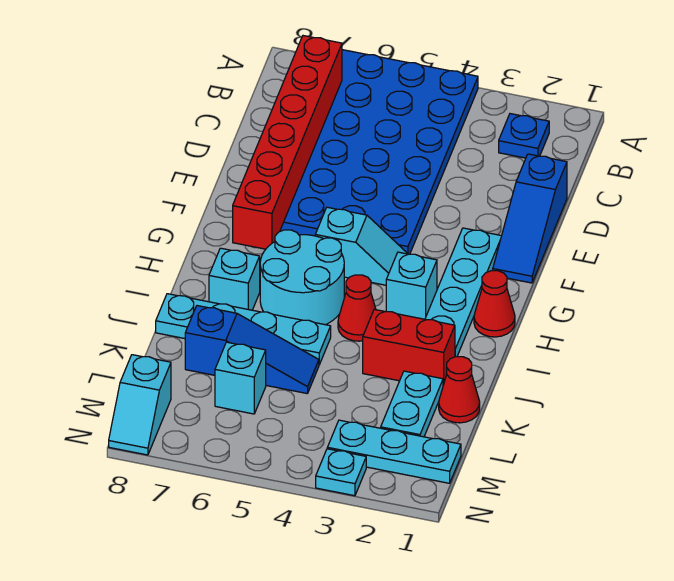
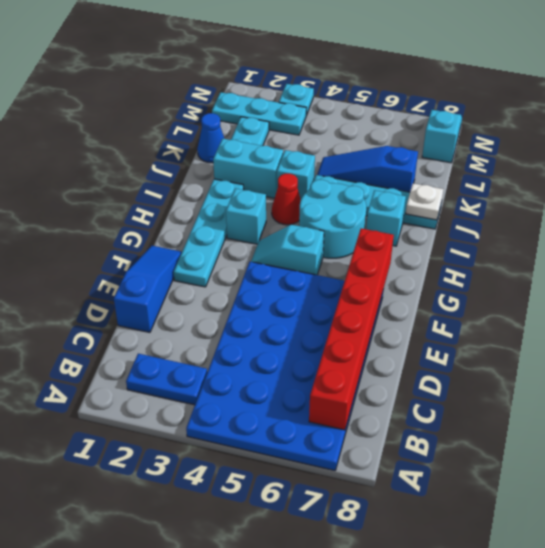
blue plate B2 level 1 -> blue plate B2:B3 level 1
red cone H1 level 1 -> none
red brick J2:J3 level 1 -> cyan brick J2:J3 level 1
none -> white plate J8 level 2
red cone K1 level 1 -> blue cone K1 level 1
cyan brick L6 level 1 -> cyan brick J4 level 1

